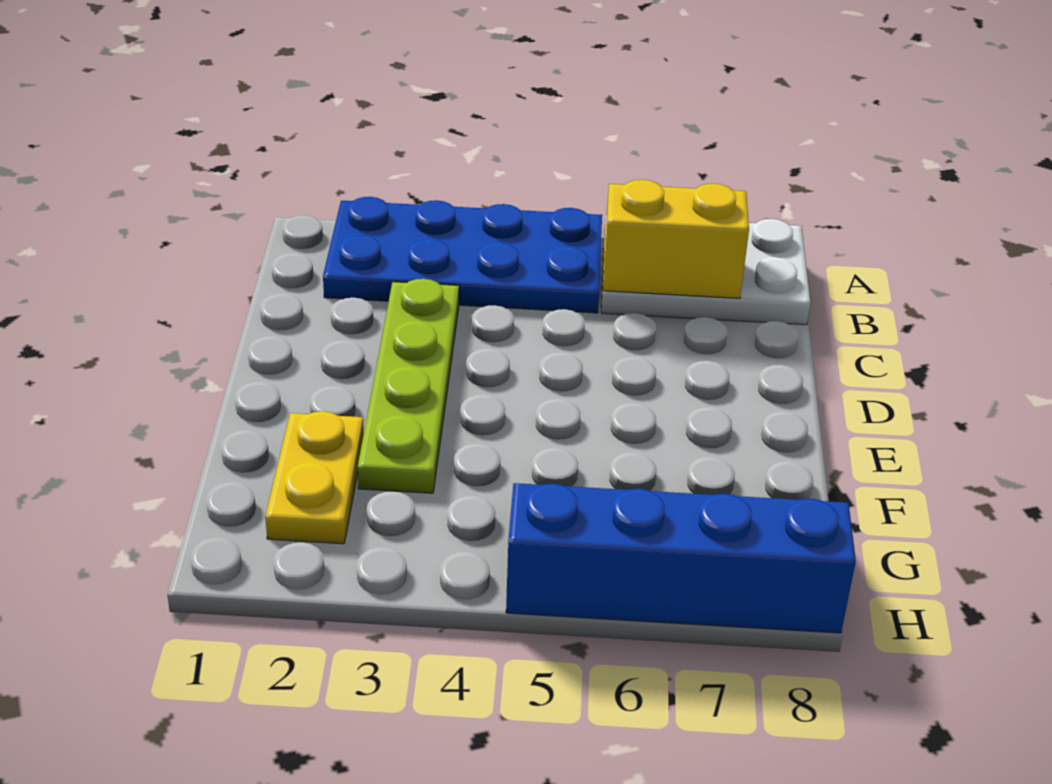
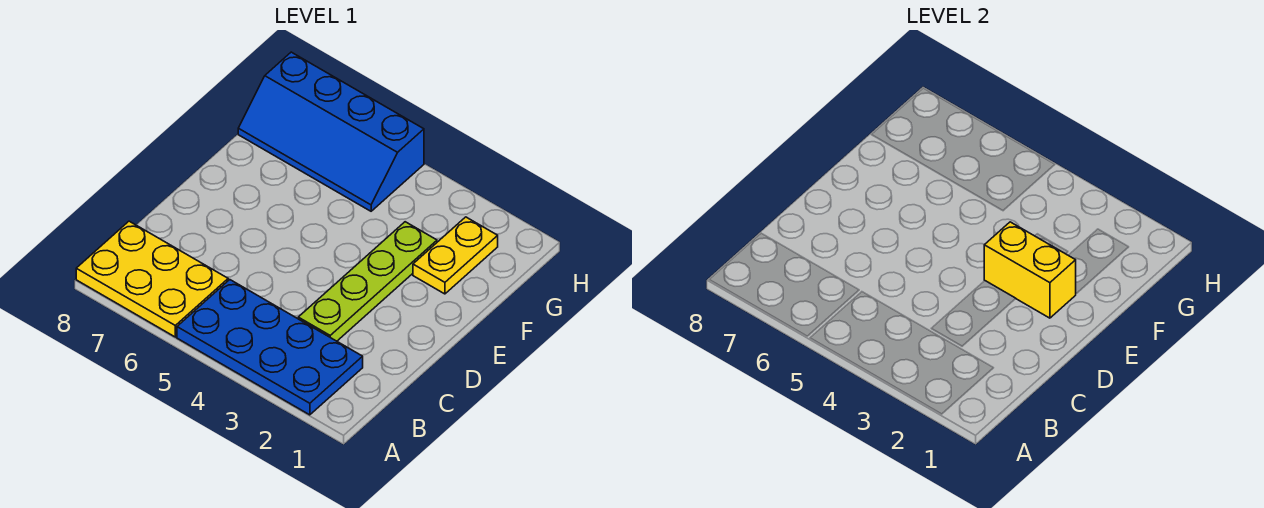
white plate A6:B8 level 1 -> yellow plate A6:B8 level 1
yellow brick B6:B7 level 2 -> yellow brick E2:E3 level 2

